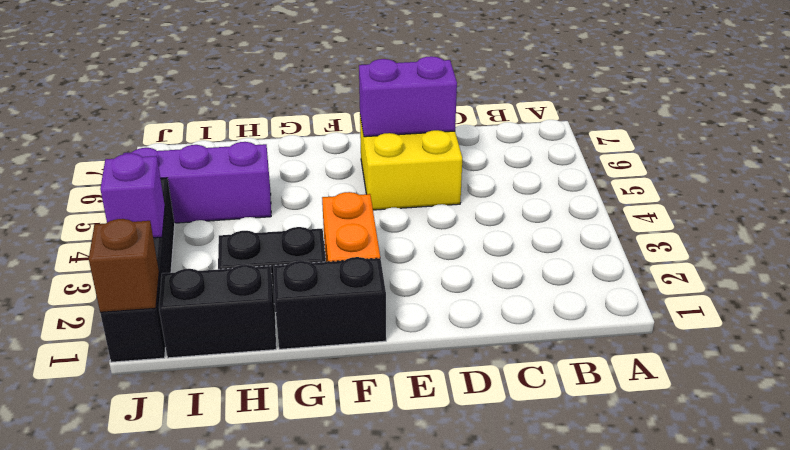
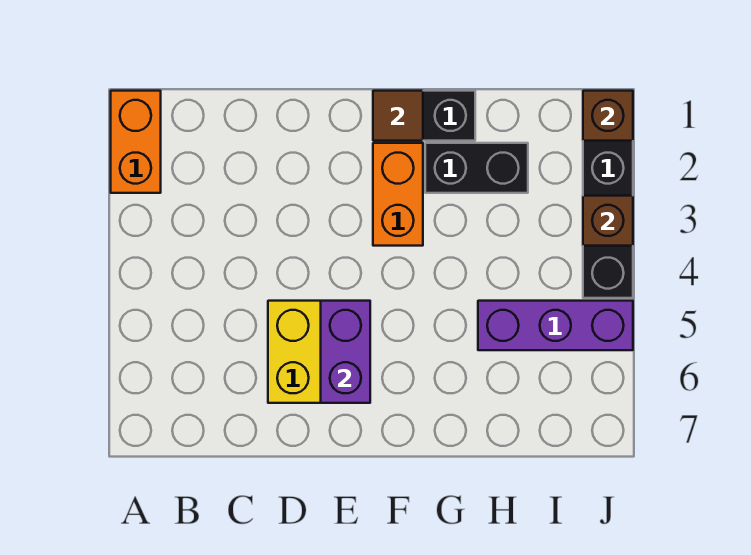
none -> orange brick A1:A2 level 1
purple brick D6:E6 level 2 -> purple brick E5:E6 level 2
none -> brown tile F1 level 2
black brick H1:I1 level 1 -> none
purple brick J3 level 2 -> brown brick J3 level 2

